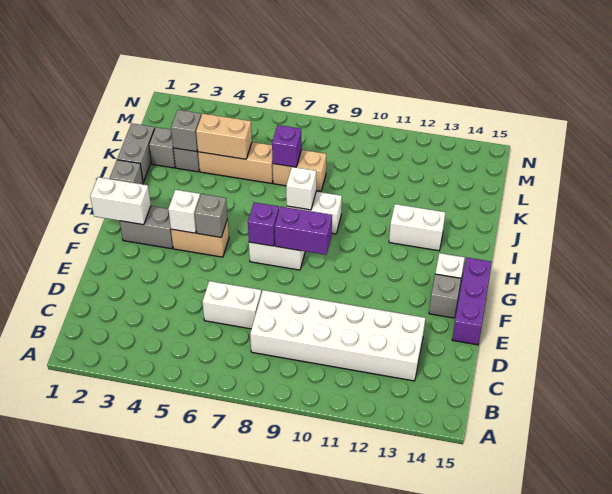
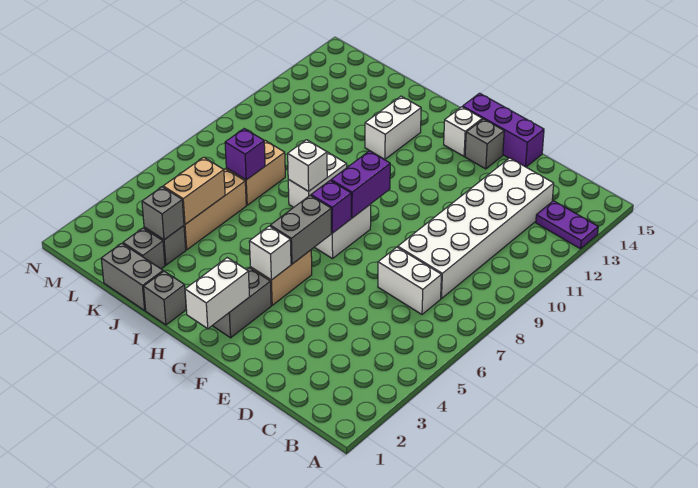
none -> purple plate A13:B13 level 1
white brick D6:D7 level 1 -> white brick C7:D7 level 1
grey brick G5 level 2 -> grey brick G5:G6 level 2

